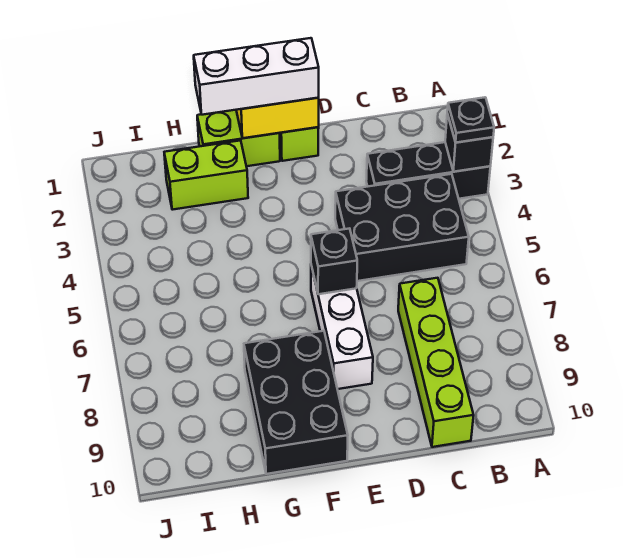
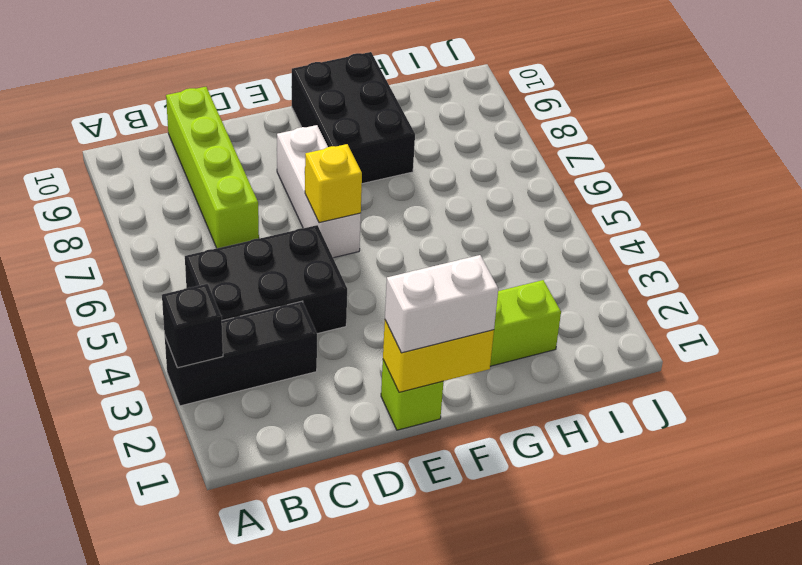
black plate A3 level 3 -> none
white brick E1:G1 level 3 -> white brick E1:F1 level 3
black brick E6 level 2 -> yellow brick E6 level 2
lime brick F1:G1 level 1 -> none

